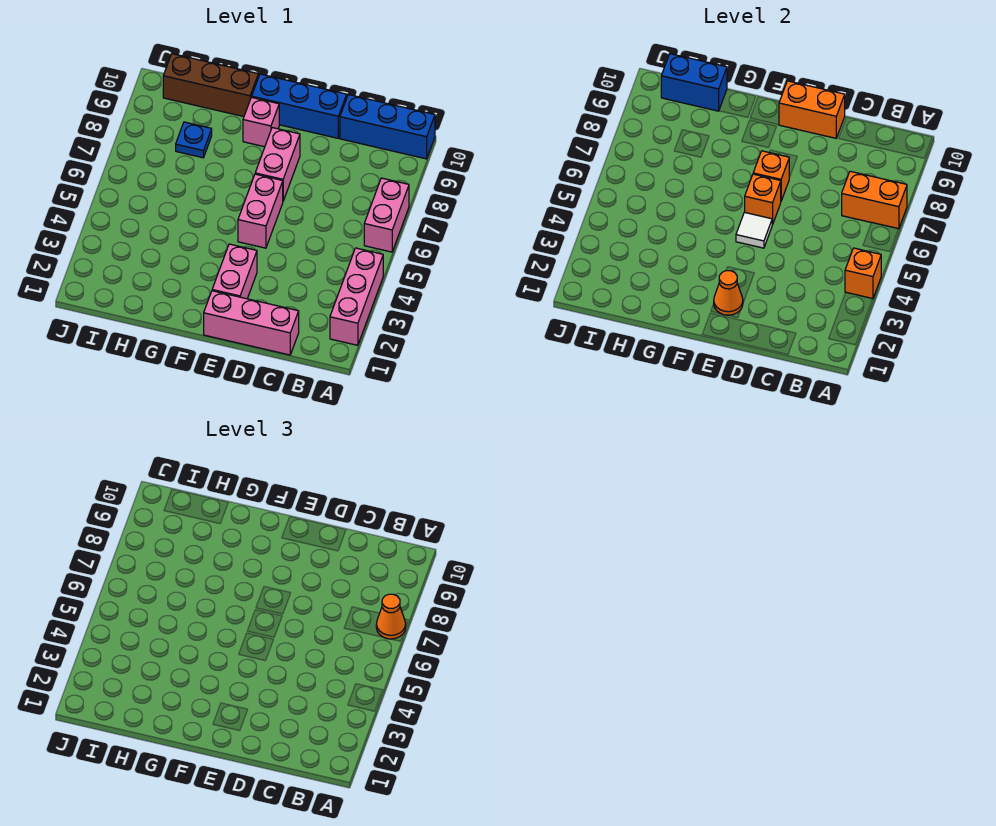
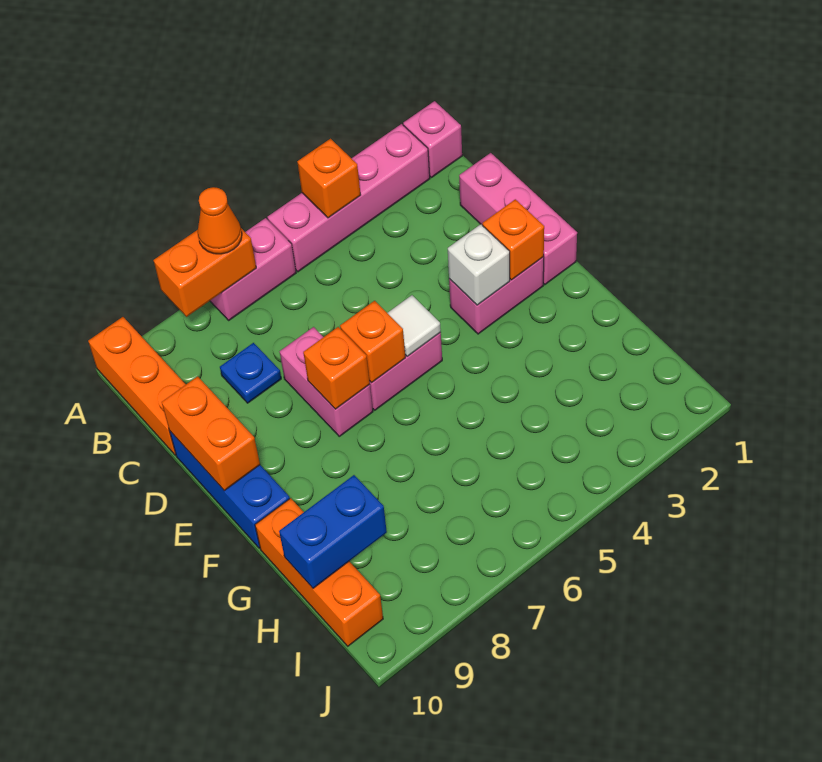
pink brick A2:A4 level 1 -> pink brick A2:A5 level 1
orange brick A7:B7 level 2 -> orange brick A7:A8 level 2
blue brick A10:C10 level 1 -> orange brick A10:C10 level 1
orange cone E2 level 2 -> orange brick E2 level 2
none -> white brick E3 level 2
pink brick E7:E8 level 1 -> pink brick D7:E7 level 1
pink brick F9 level 1 -> pink brick A1 level 1
brown brick G10:I10 level 1 -> orange brick G10:I10 level 1
blue plate H8 level 1 -> blue plate C8 level 1
blue brick H10:I10 level 2 -> blue brick H9:H10 level 2

